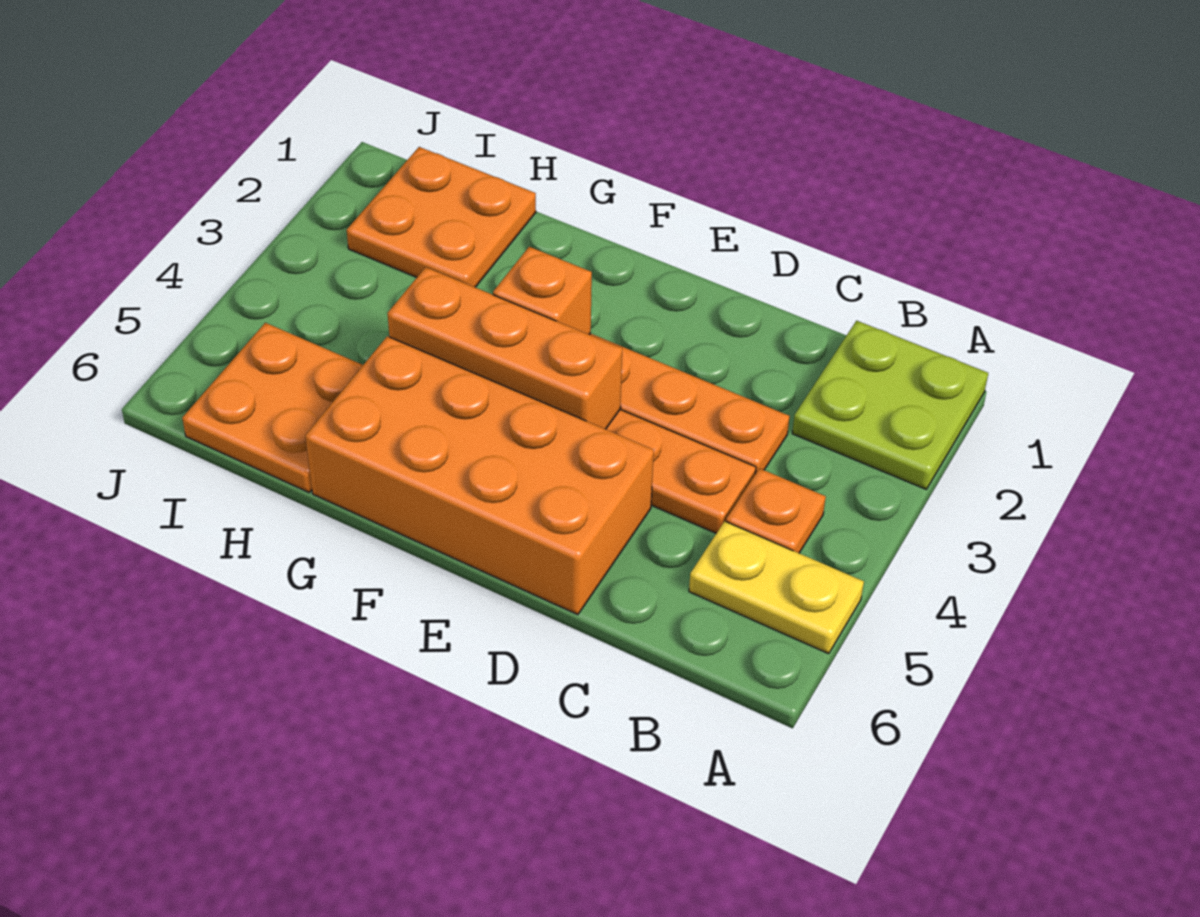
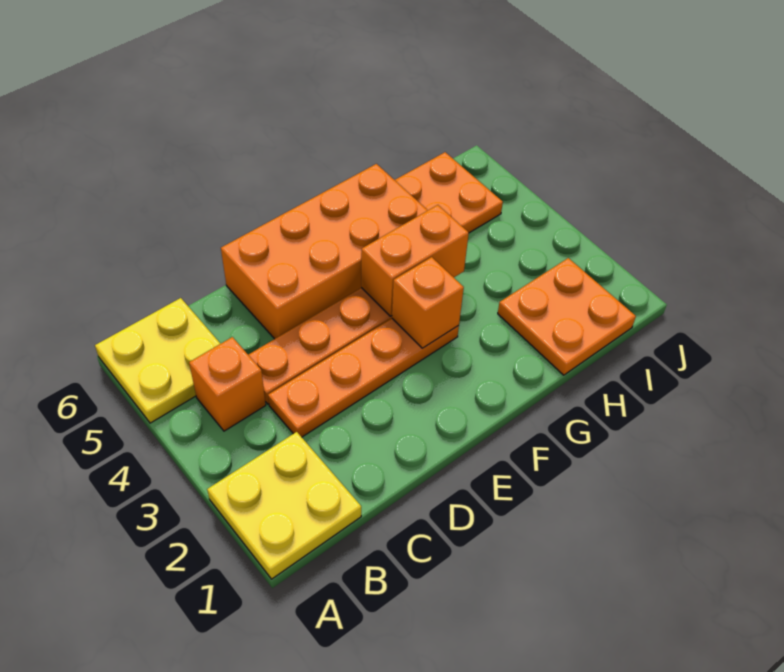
lime plate A1:B2 level 1 -> yellow plate A1:B2 level 1
yellow plate A5:B5 level 1 -> yellow plate A5:B6 level 1
orange plate B4 level 1 -> orange brick B4 level 1
orange brick E4:G4 level 2 -> orange brick F4:G4 level 2

